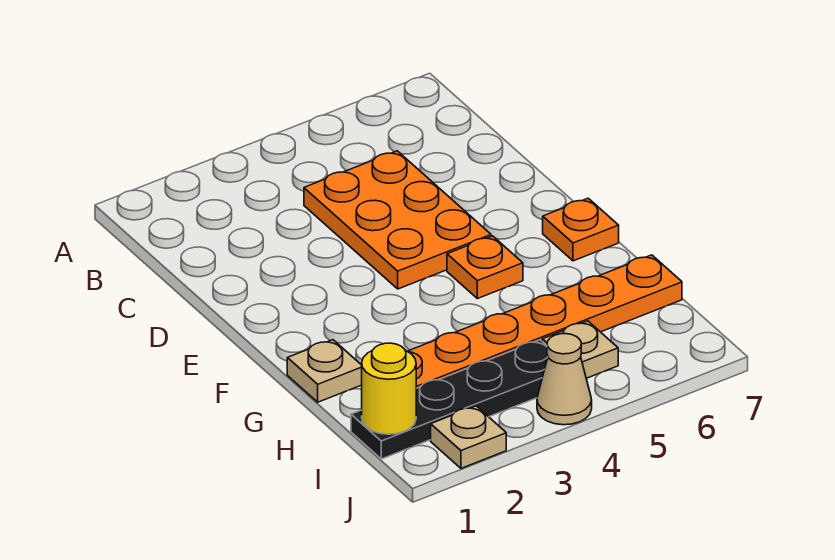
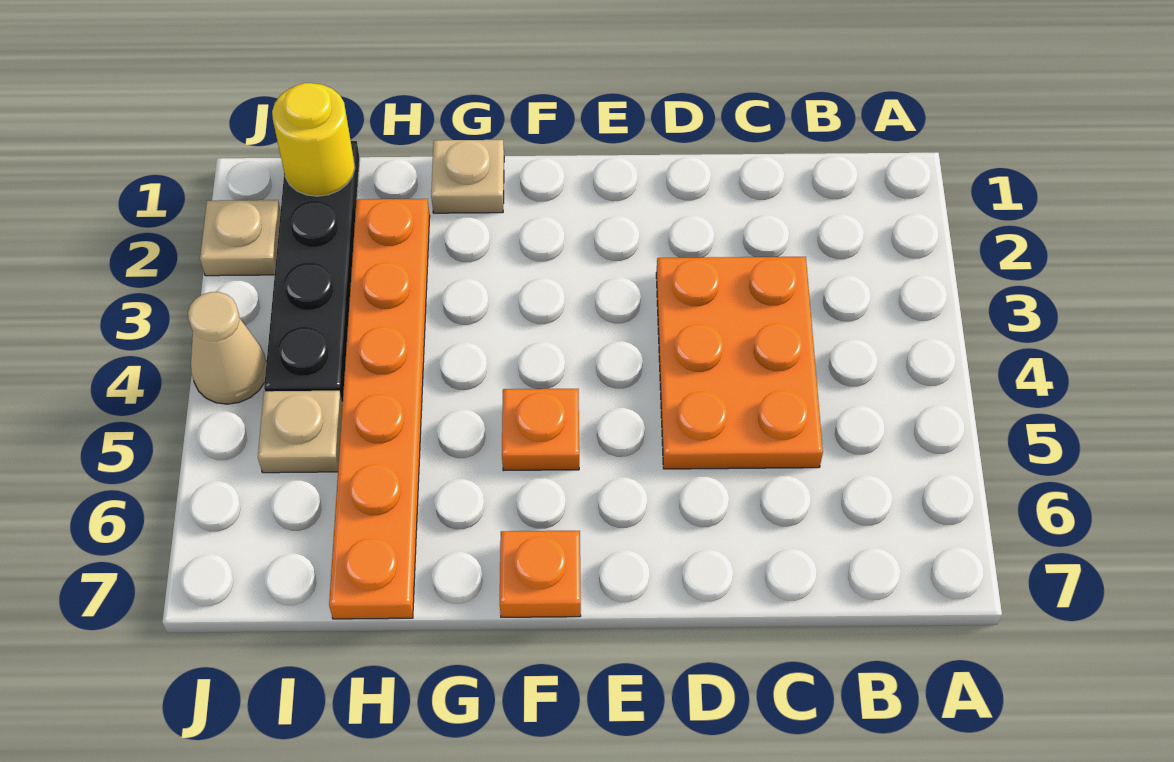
orange plate C4:E5 level 1 -> orange plate C3:D5 level 1

